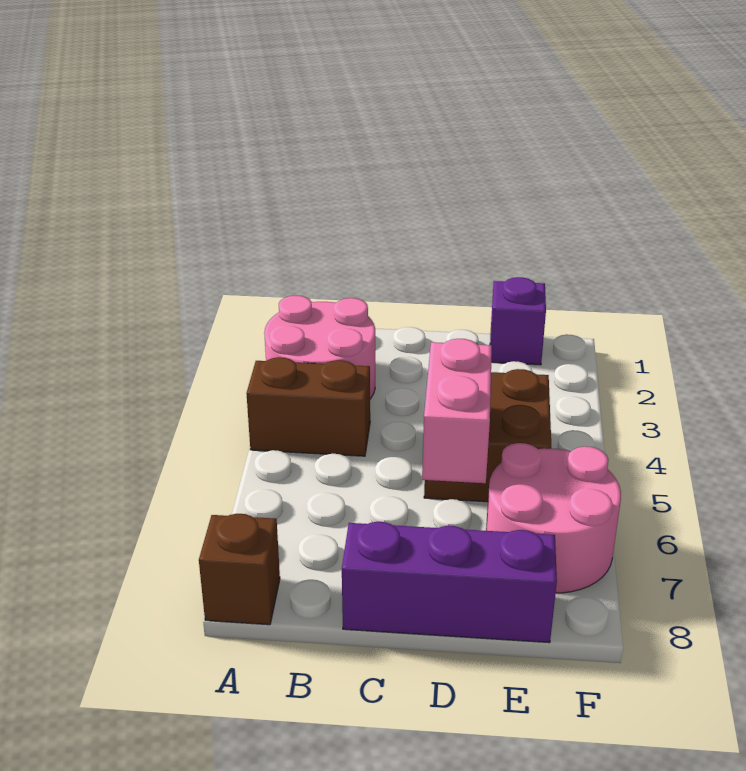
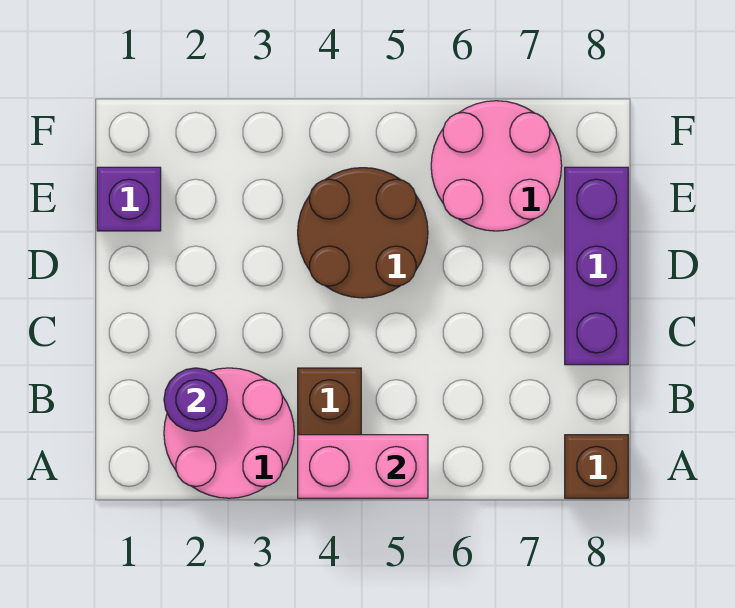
none -> purple round brick B2 level 2
brown brick D4:E5 level 1 -> brown round brick D4:E5 level 1
pink brick D5:D6 level 2 -> pink brick A4:A5 level 2

